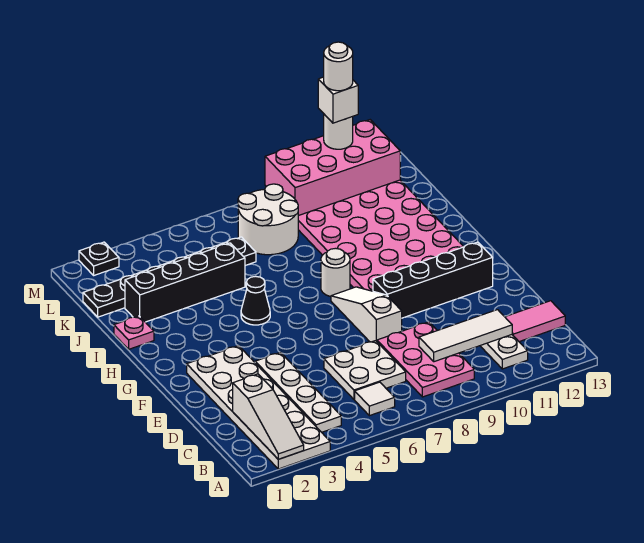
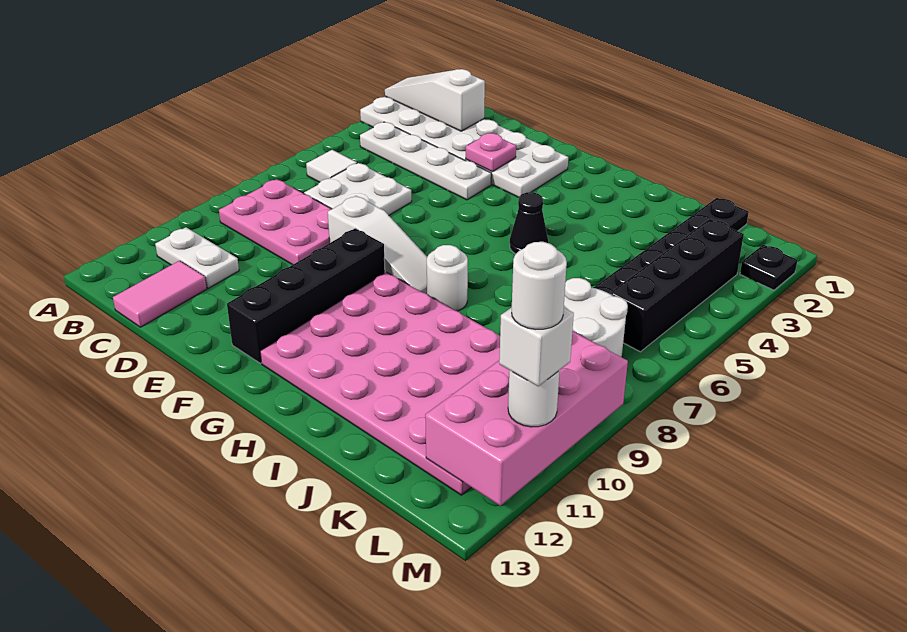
white tile C9:C11 level 2 -> none
pink plate I1 level 1 -> pink plate E3 level 2
black brick J2:J5 level 1 -> black brick L3:L6 level 1

